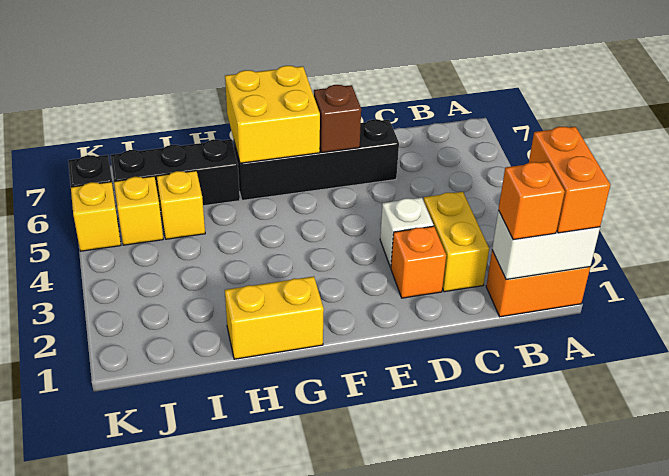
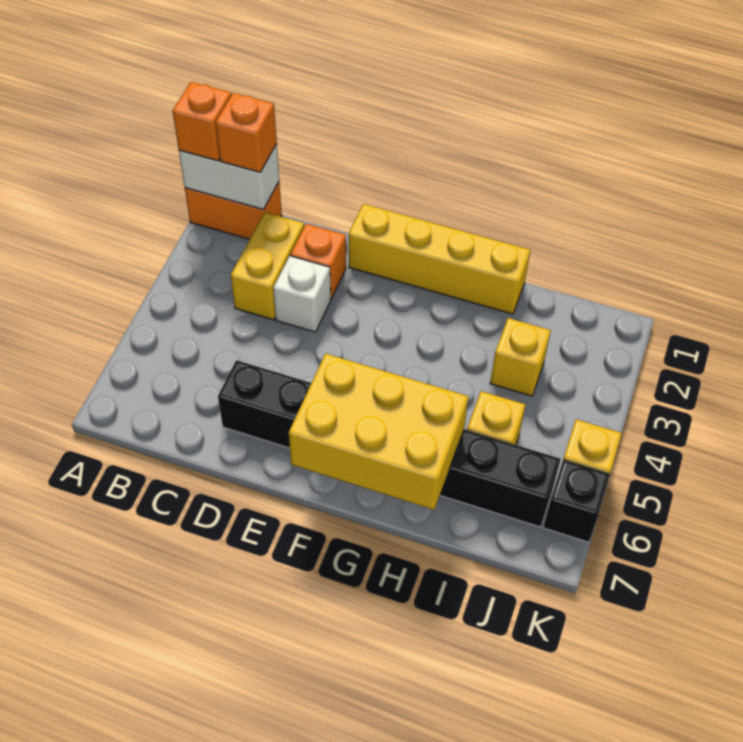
orange brick A1:A2 level 3 -> orange brick A1 level 3
brown brick E6 level 2 -> none
yellow brick F6:G7 level 2 -> yellow brick F6:H7 level 2
yellow brick G1:H1 level 1 -> yellow brick E1:H1 level 1
yellow brick J5 level 1 -> yellow brick I3 level 1

